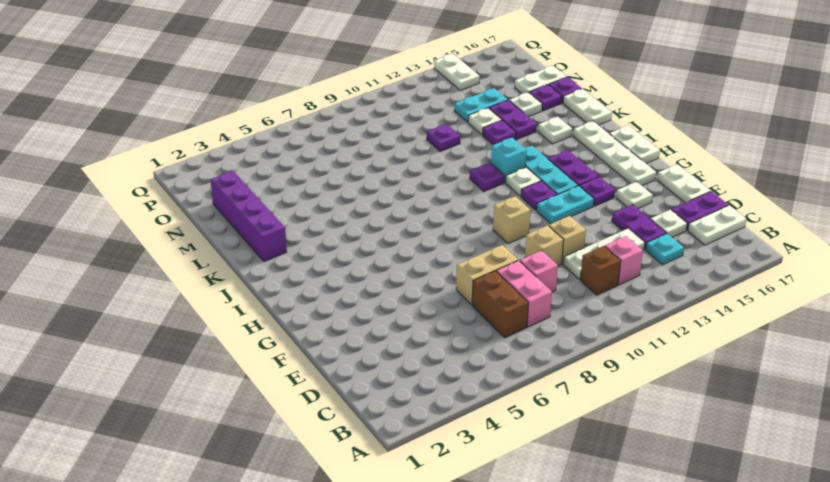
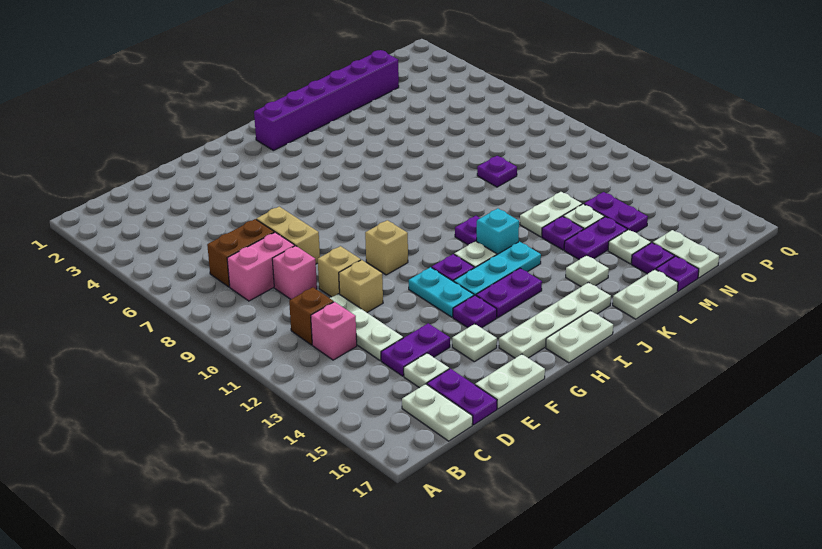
cyan plate C14 level 1 -> none
purple brick K2:N2 level 1 -> purple brick I2:N2 level 1
purple plate M11 level 1 -> purple plate M9 level 1
cyan plate N13:N14 level 1 -> purple plate N13:N14 level 1
white plate P14:Q14 level 1 -> white plate L12:M12 level 1

